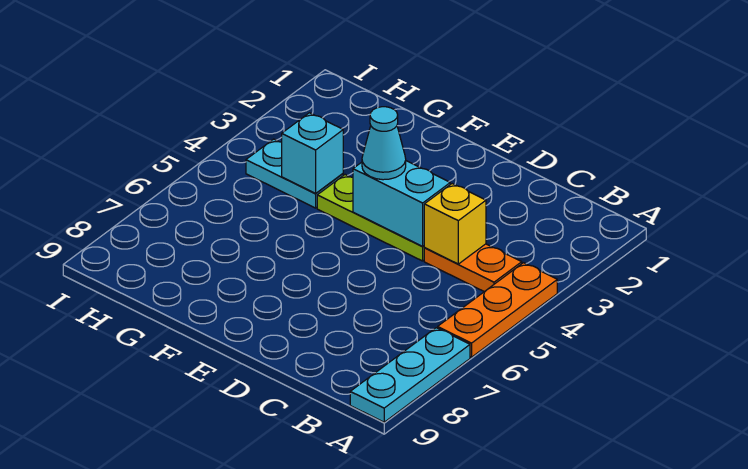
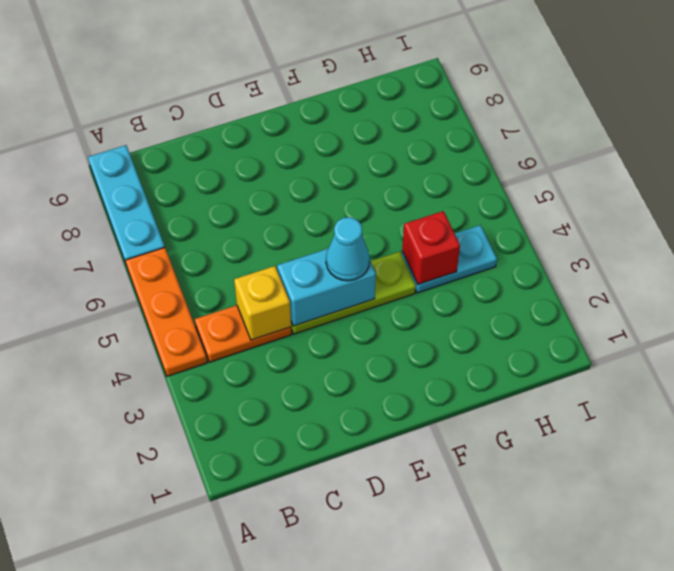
cyan brick G4 level 2 -> red brick G4 level 2

